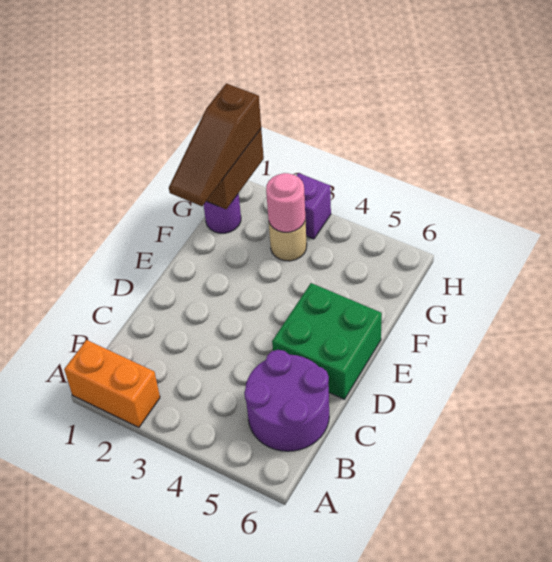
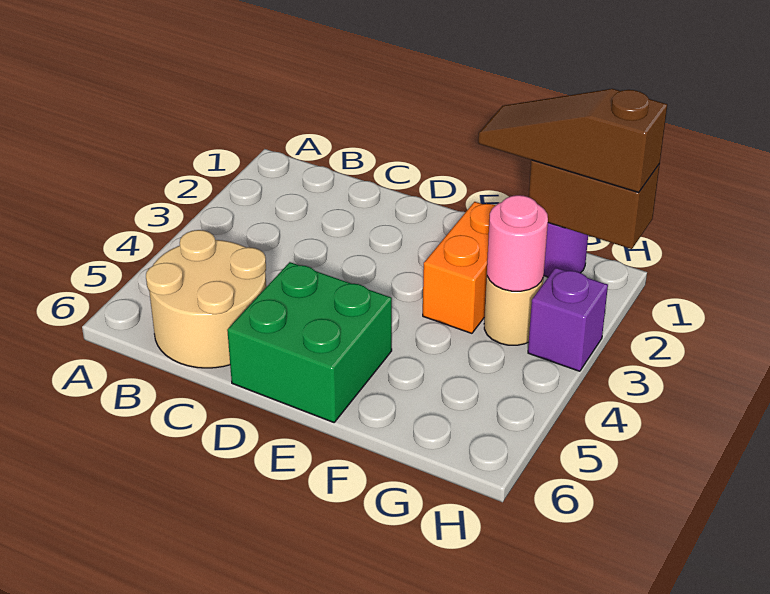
orange brick A1:A2 level 1 -> orange brick F2:F3 level 1
purple round brick B5:C6 level 1 -> tan round brick B5:C6 level 1

